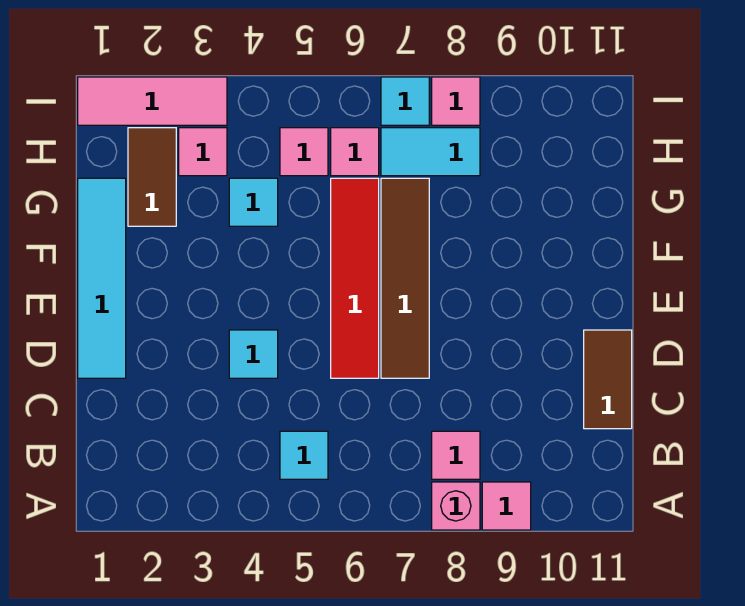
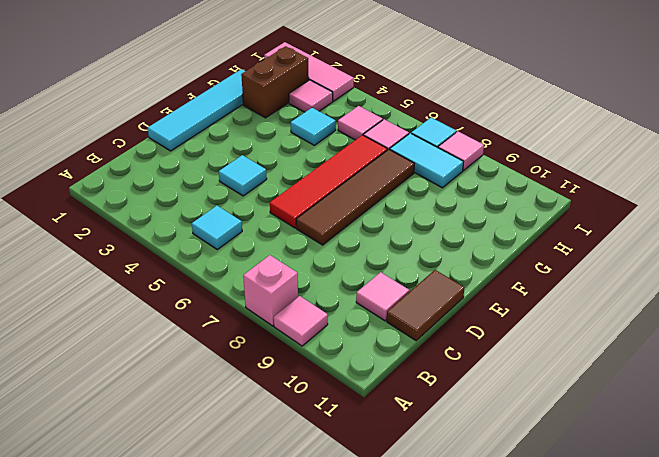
pink tile B8 level 1 -> pink tile C10 level 1
brown tile G2:H2 level 1 -> brown brick G2:H2 level 1

